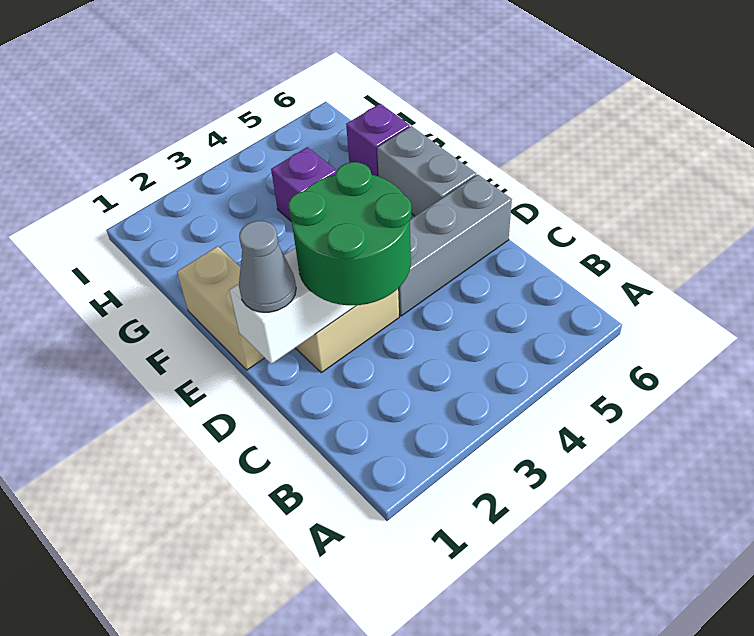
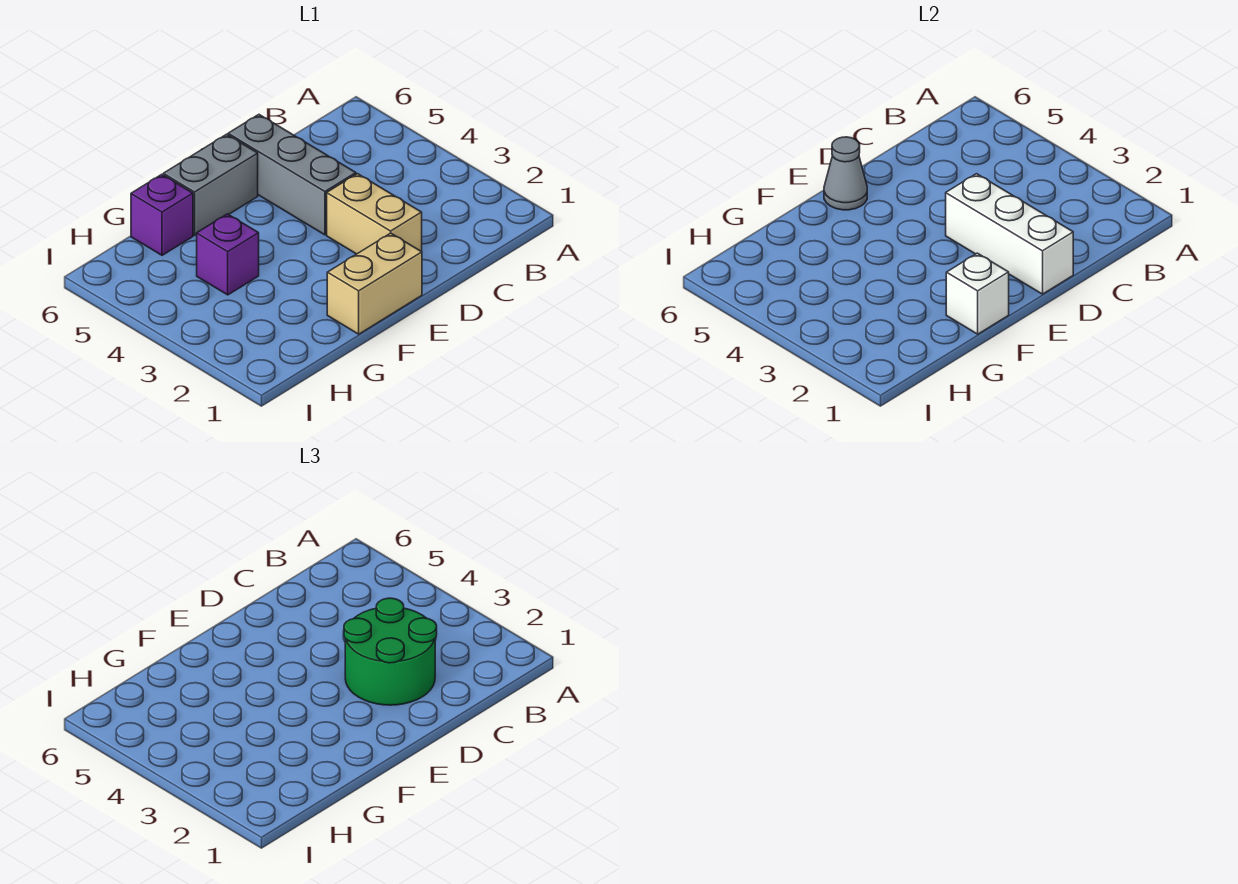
grey cone D1 level 3 -> grey cone E6 level 2
none -> white brick F1 level 2

